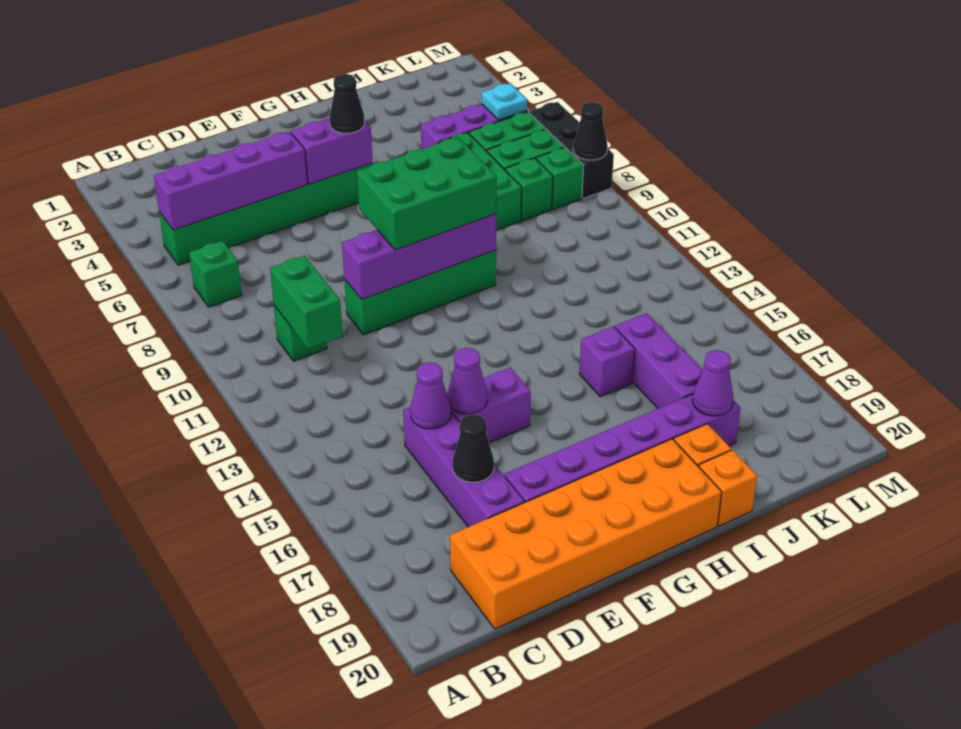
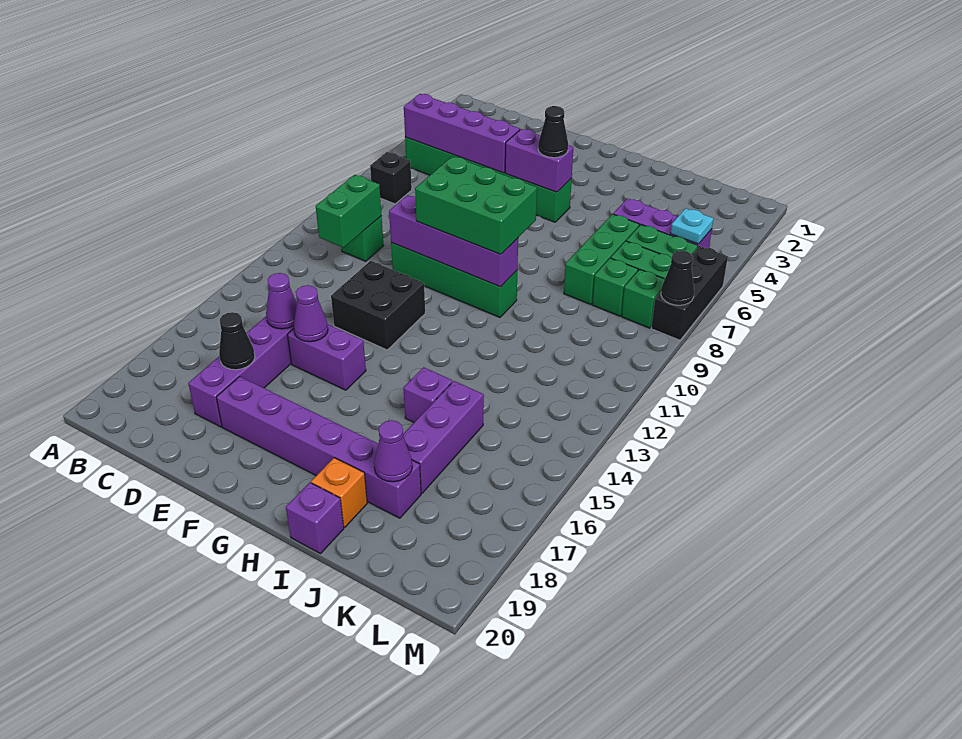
green brick B7 level 1 -> black brick B7 level 1
orange brick C19:H20 level 1 -> none
none -> black brick E12:F13 level 1
orange brick I20 level 1 -> purple brick I20 level 1

